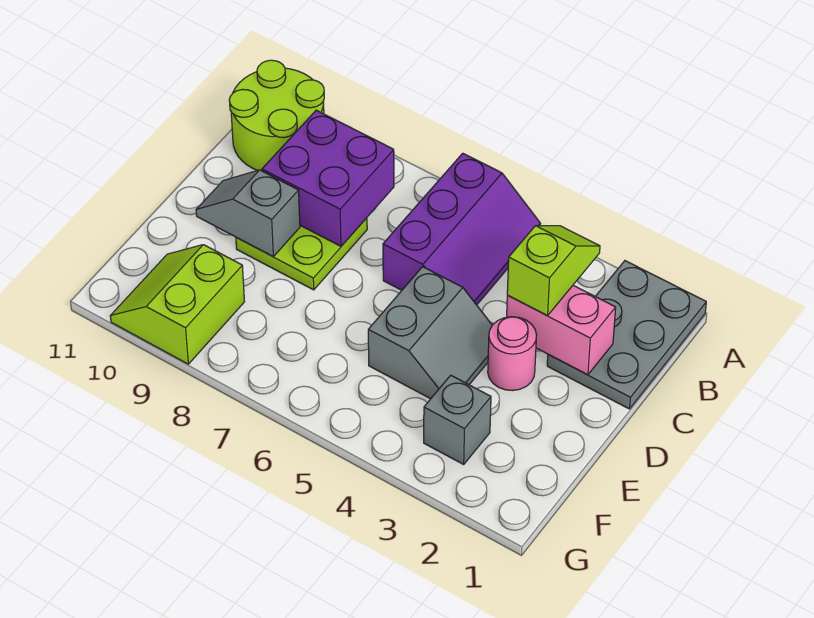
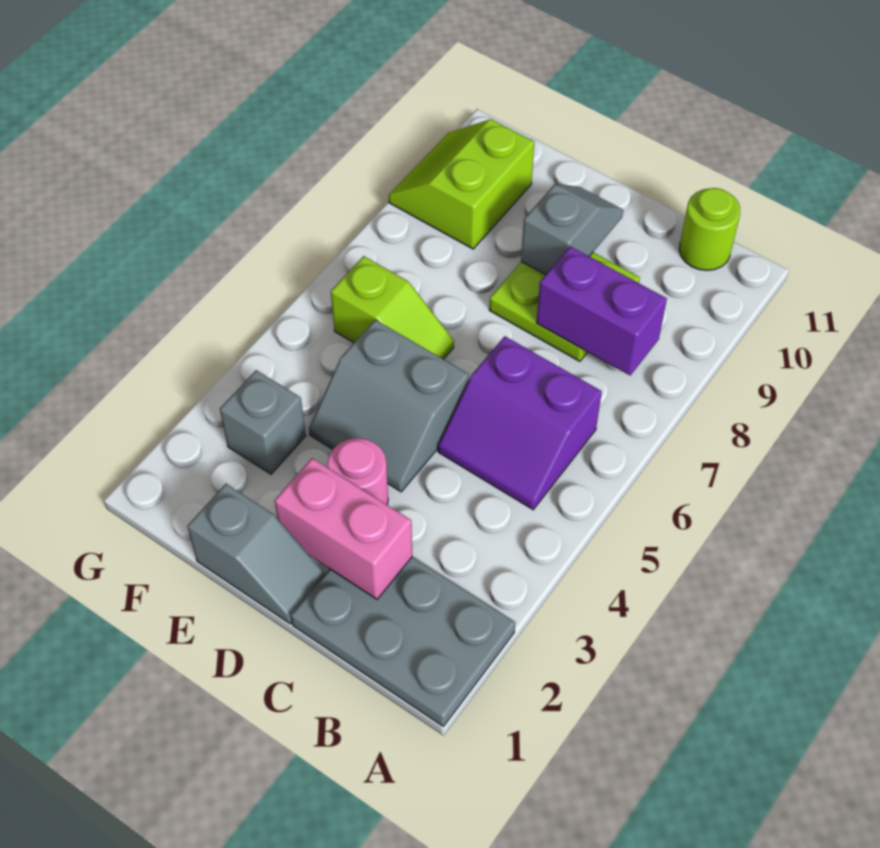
purple slope A5:C6 level 1 top 6 -> purple slope B5:C6 level 1 top 6
lime round brick A10:B11 level 1 -> lime round brick B11 level 1
lime slope B3:C3 level 3 top C -> lime slope E6:F6 level 1 top F
purple brick B8:C9 level 2 -> purple brick B8:C8 level 2
pink brick C2:C3 level 2 -> pink brick C2:D2 level 2
none -> grey slope D1:E1 level 1 top E
lime slope F9:G10 level 1 top 9 -> lime slope F9:G10 level 1 top F

